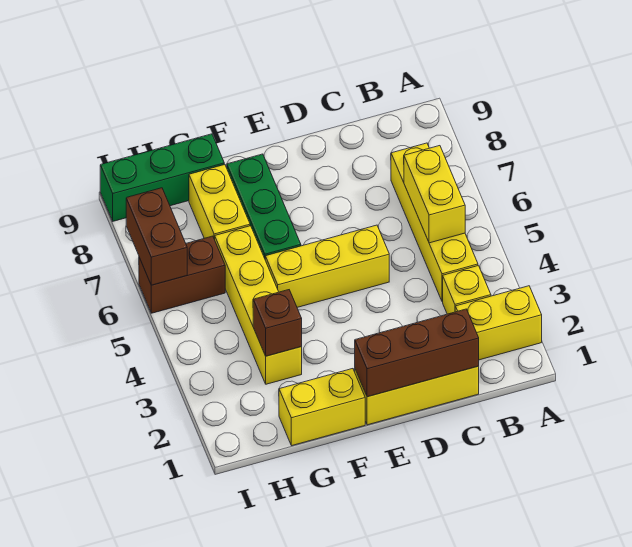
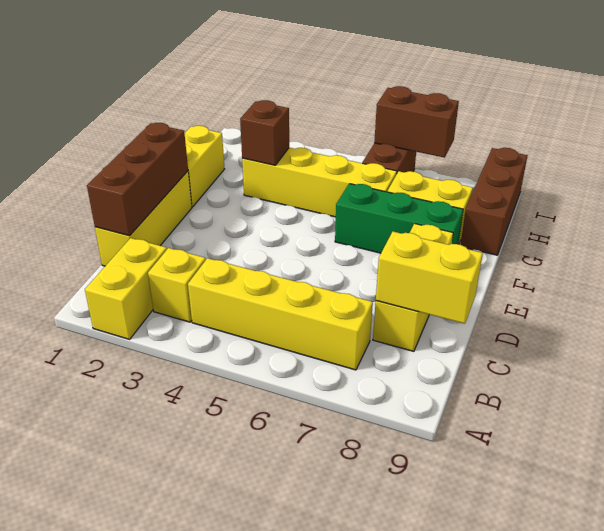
yellow brick B5:B6 level 2 -> yellow brick C8:C9 level 2
yellow brick D5:F5 level 1 -> yellow brick C8:E8 level 1
green brick G9:I9 level 1 -> brown brick G9:I9 level 1

